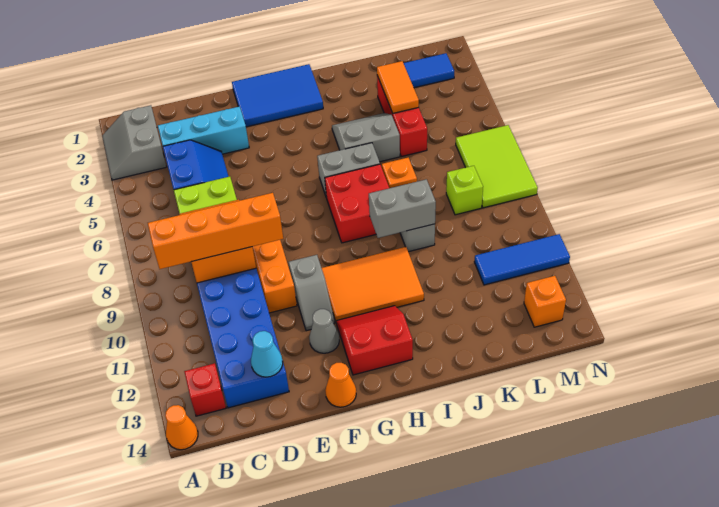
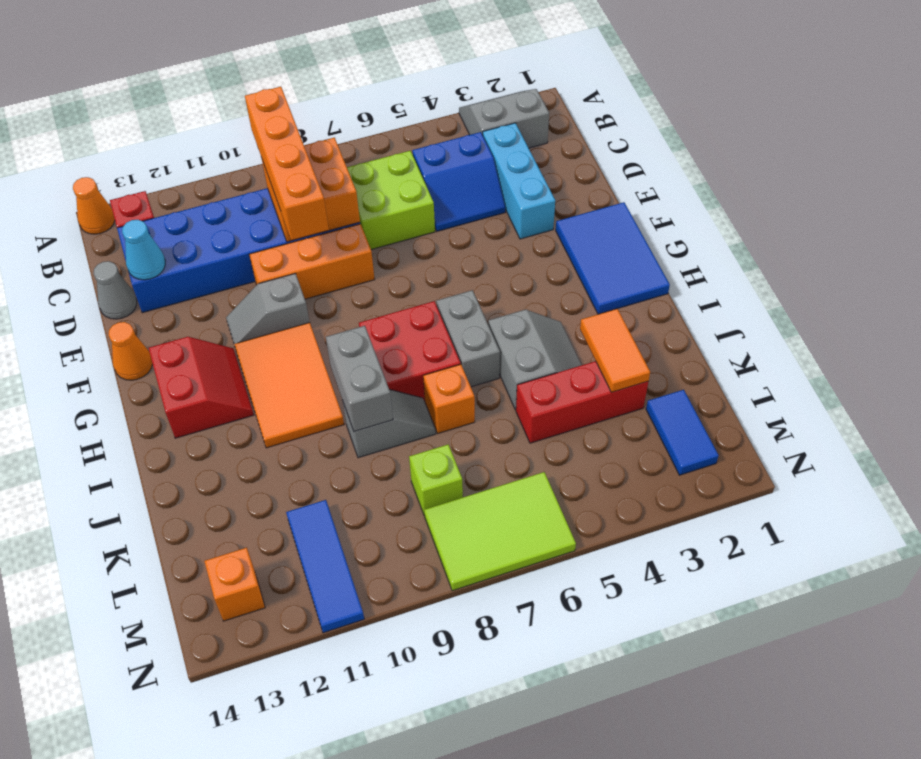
grey cone F12 level 1 -> grey cone D14 level 1
orange tile K3:K4 level 2 -> orange tile J3:K3 level 2

